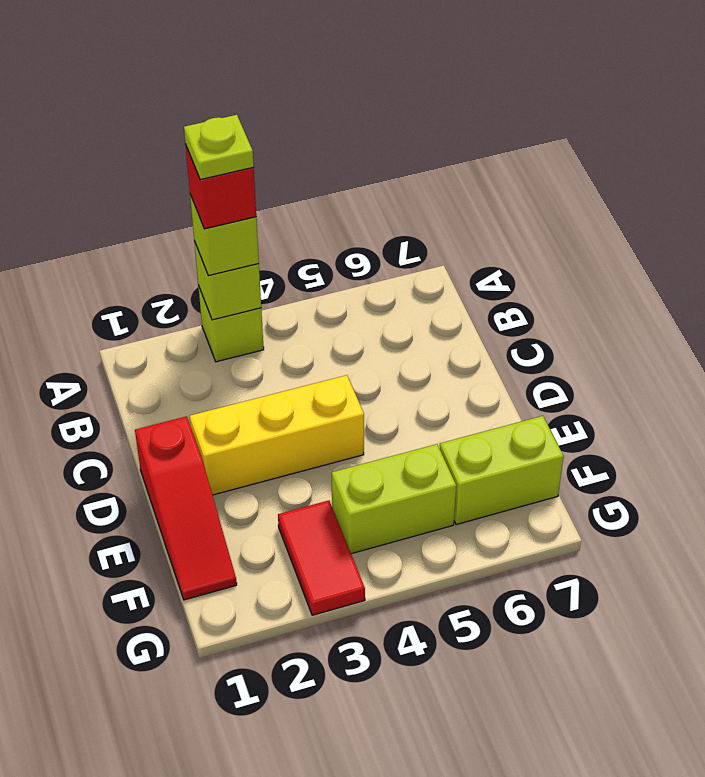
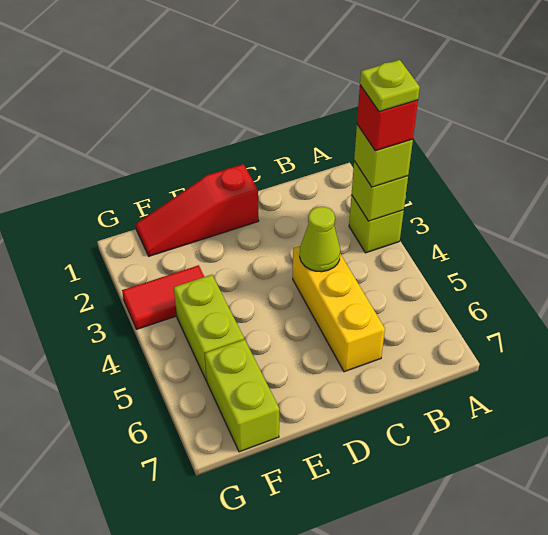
none -> lime cone C4 level 2
yellow brick D2:D4 level 1 -> yellow brick C4:C6 level 1

